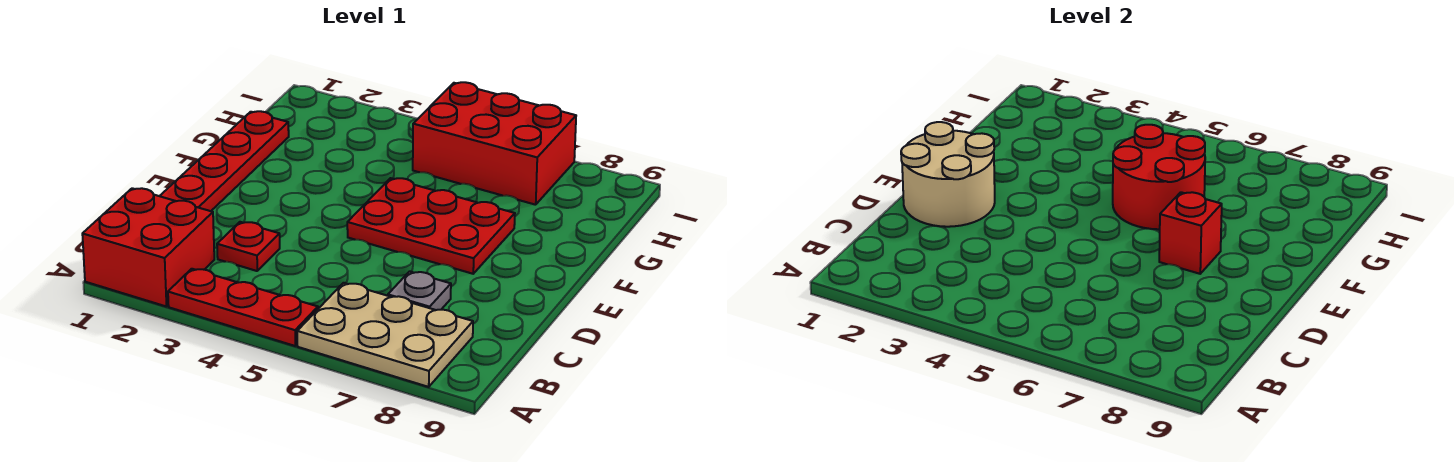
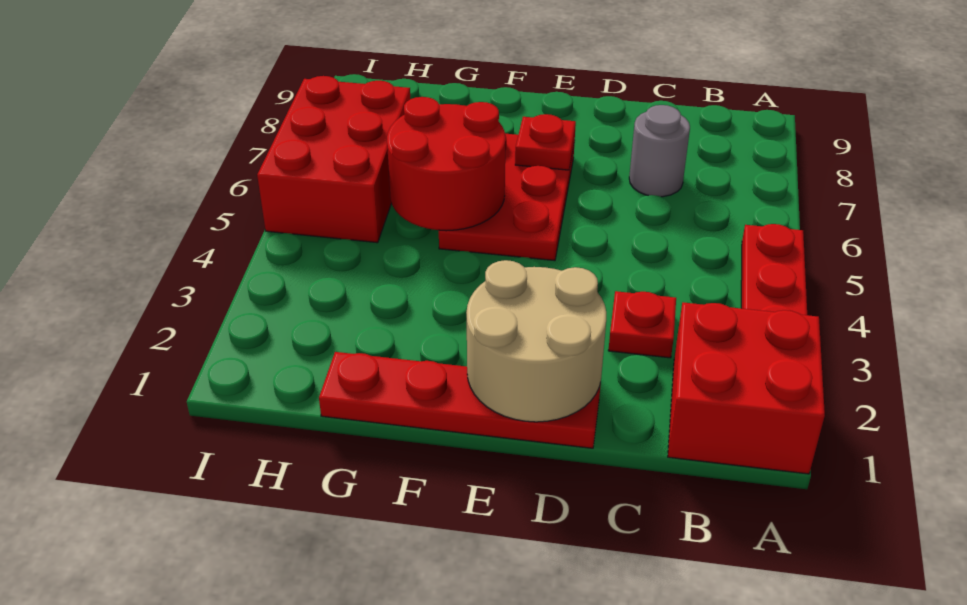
tan plate A6:B8 level 1 -> none
grey plate C7 level 1 -> grey round brick C7 level 1
red brick E7 level 2 -> red plate E7 level 2

